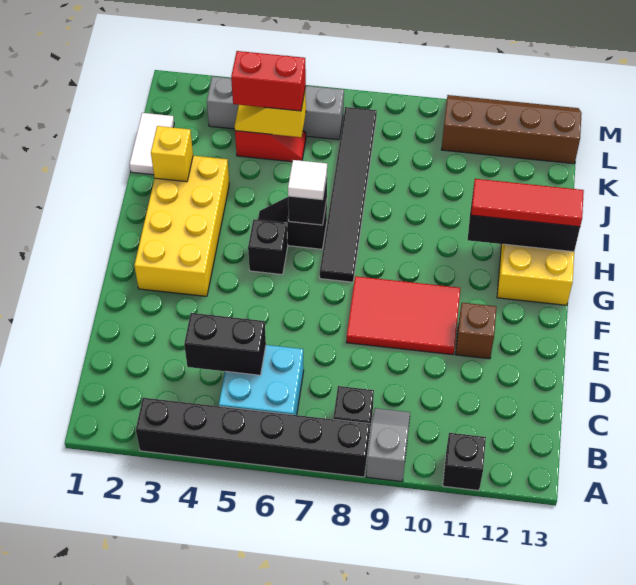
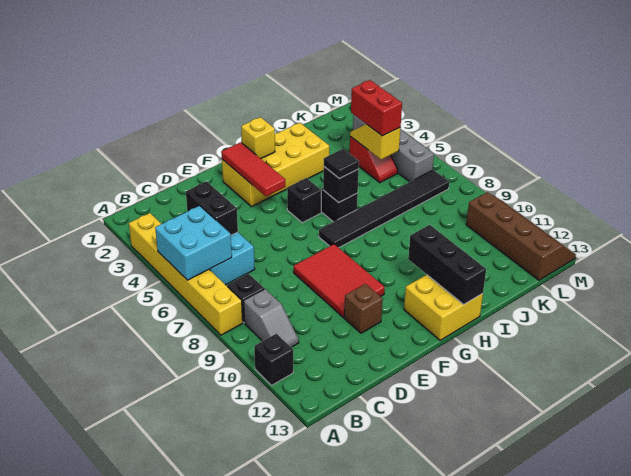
black brick A3:A8 level 1 -> yellow brick A3:A8 level 1
none -> cyan brick A5:B6 level 2
grey slope A9:B9 level 1 top A -> grey slope B9:B10 level 1 top 9
white tile H6 level 3 -> black tile H6 level 3
red tile H11:H13 level 3 -> red tile F2:F4 level 2
yellow brick I2 level 2 -> yellow brick G2 level 2
white tile J1:K1 level 1 -> none

